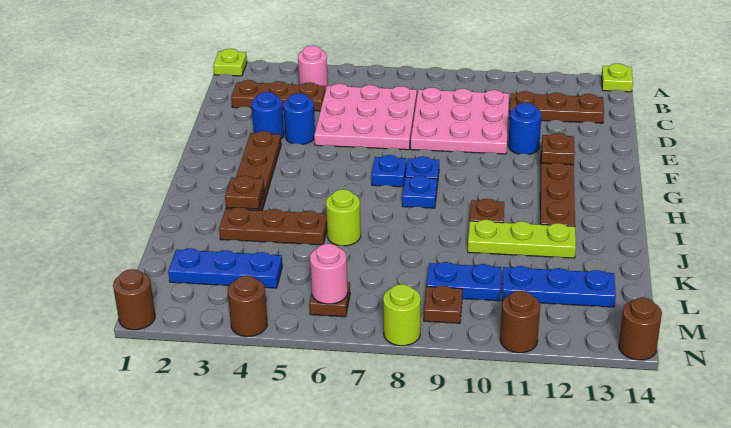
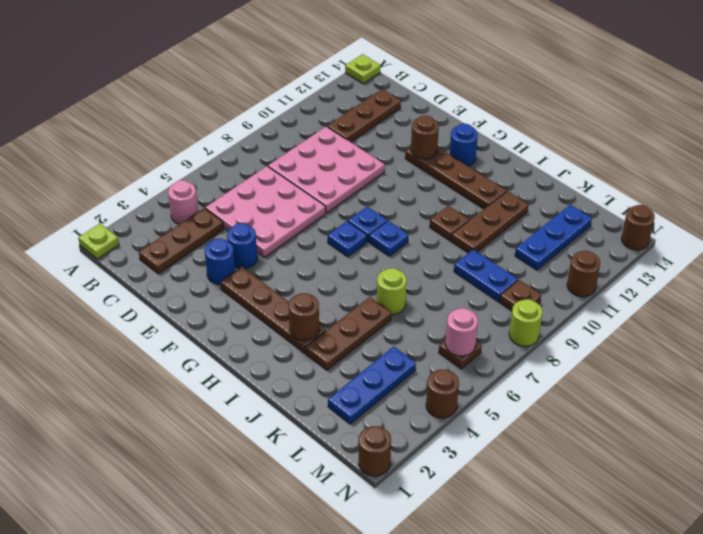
blue round brick E11 level 1 -> blue round brick G13 level 1
brown plate F12 level 2 -> brown round brick F12 level 2
brown plate I3 level 2 -> brown round brick I3 level 2
lime plate J10:J12 level 1 -> brown plate J10:J12 level 1
blue plate L9:L10 level 1 -> blue plate K9:L9 level 1

